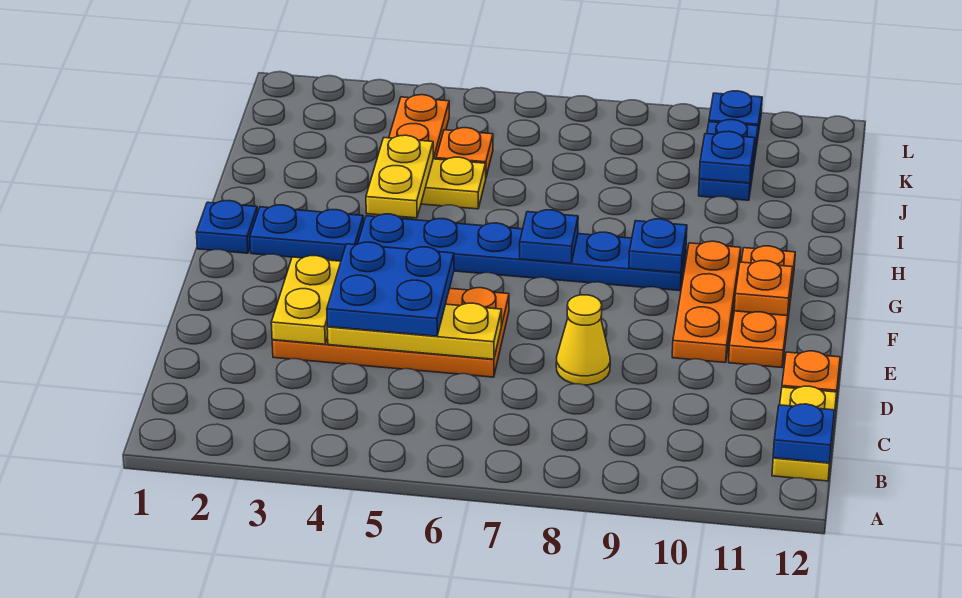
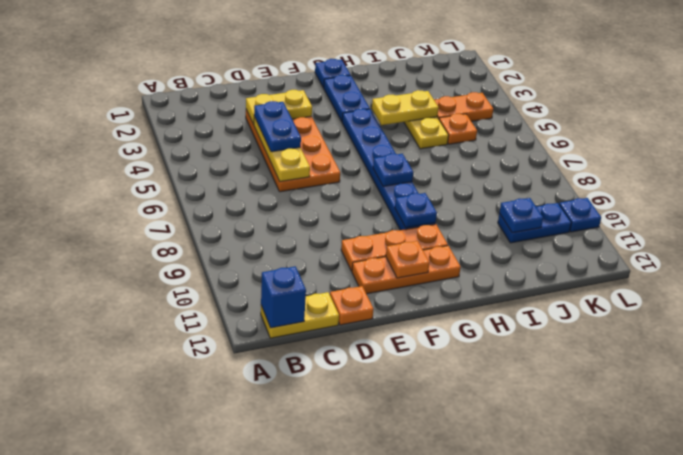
blue plate B12 level 2 -> blue brick B12 level 2
blue plate D4:E5 level 3 -> blue plate D4:D5 level 3
yellow cone D8 level 1 -> none

